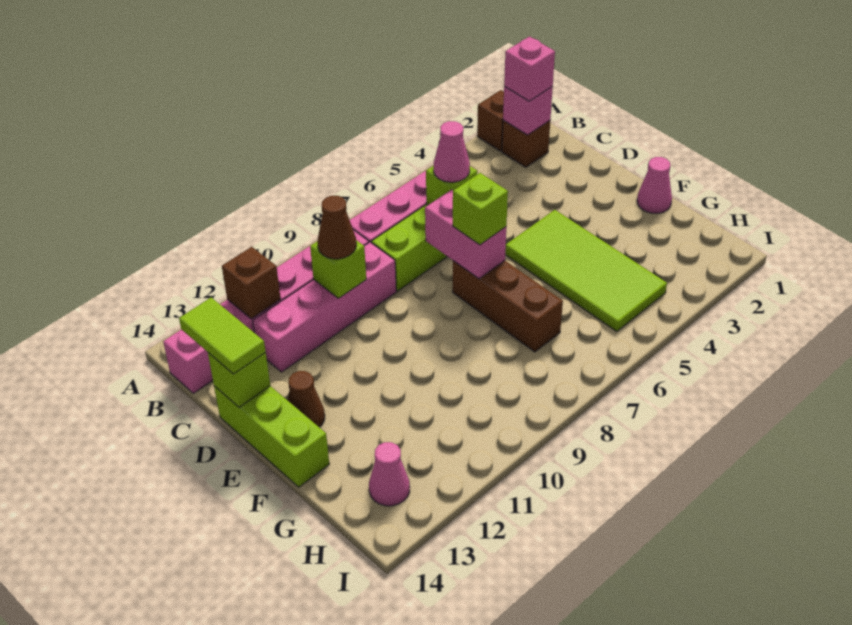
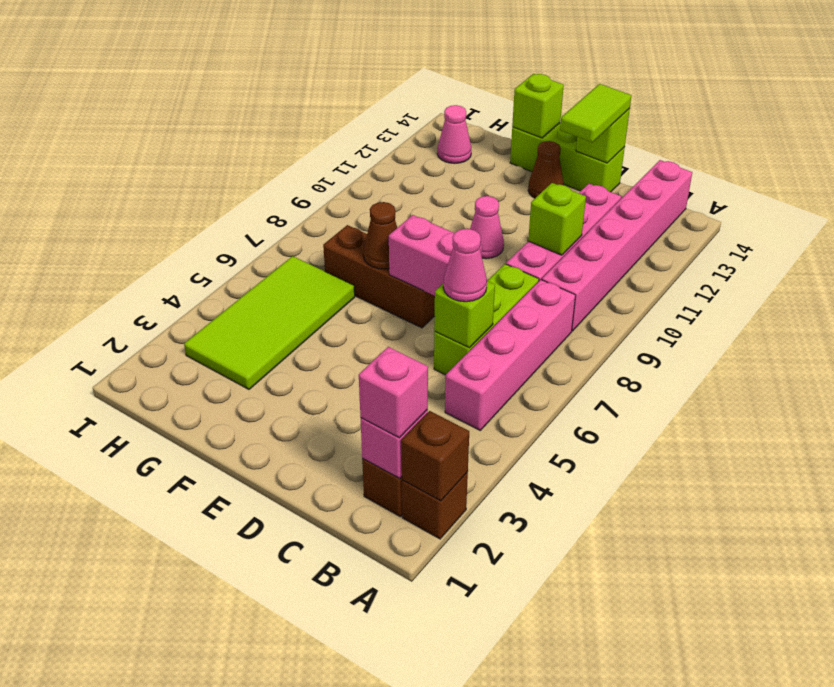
brown brick B12 level 2 -> brown brick A2 level 2
brown cone C10 level 3 -> brown cone F7 level 2
lime tile C14:D14 level 3 -> lime tile D13:D14 level 3
lime tile E4:H5 level 1 -> lime tile G3:H6 level 1
lime brick E7 level 3 -> lime brick F14 level 2
pink cone F1 level 1 -> pink cone E10 level 1

